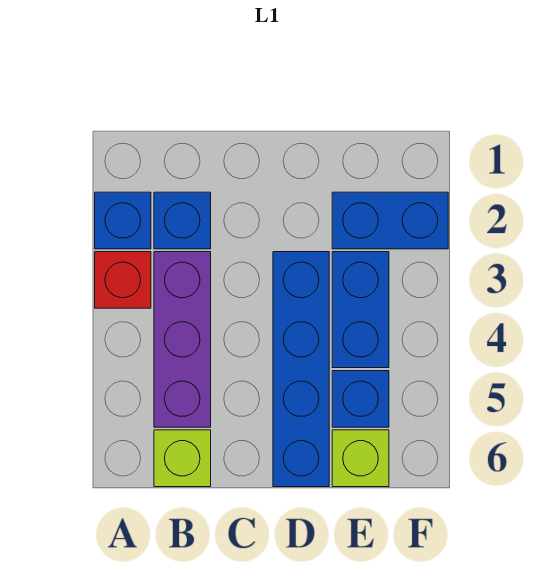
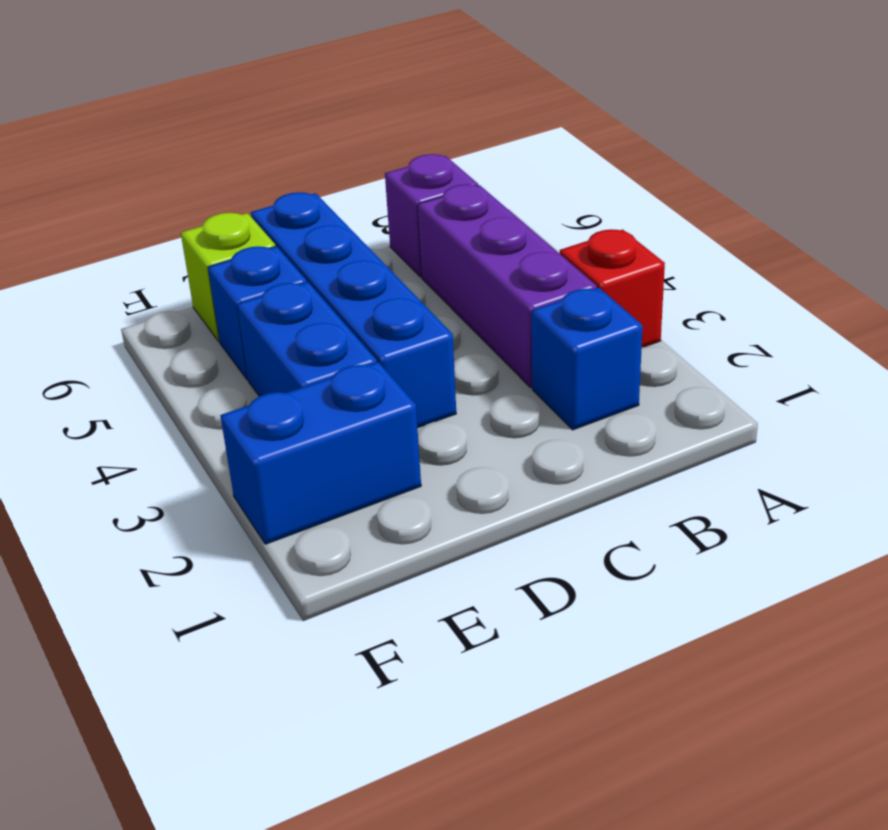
blue brick A2 level 1 -> none
lime brick B6 level 1 -> purple brick B6 level 1

